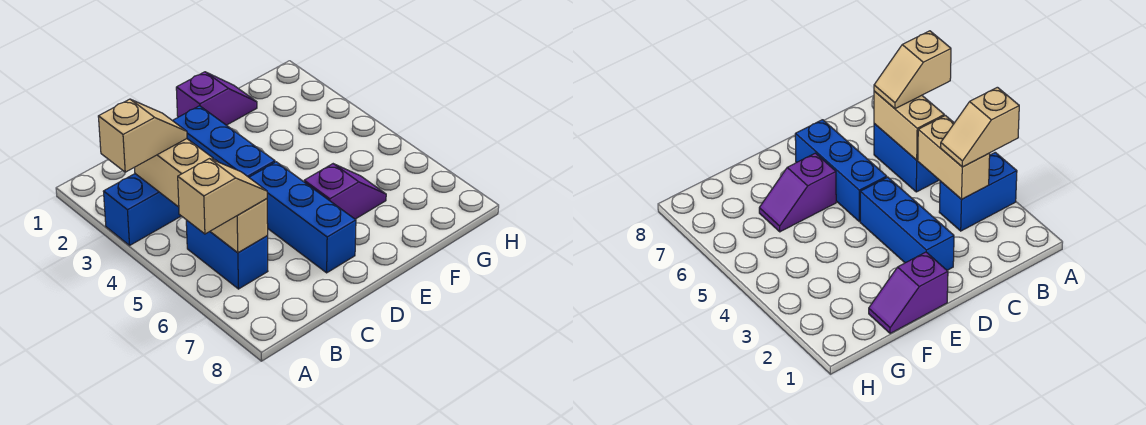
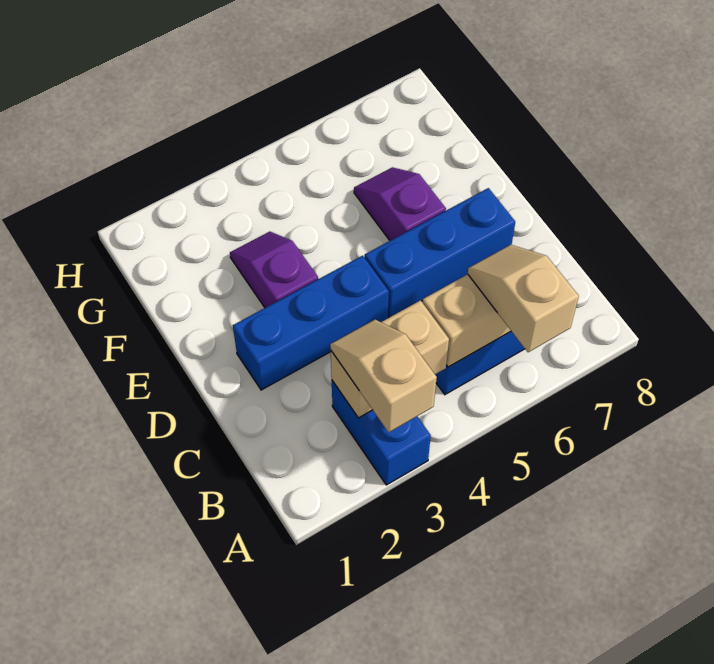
purple slope E1:F1 level 1 top E -> purple slope E3:F3 level 1 top E

